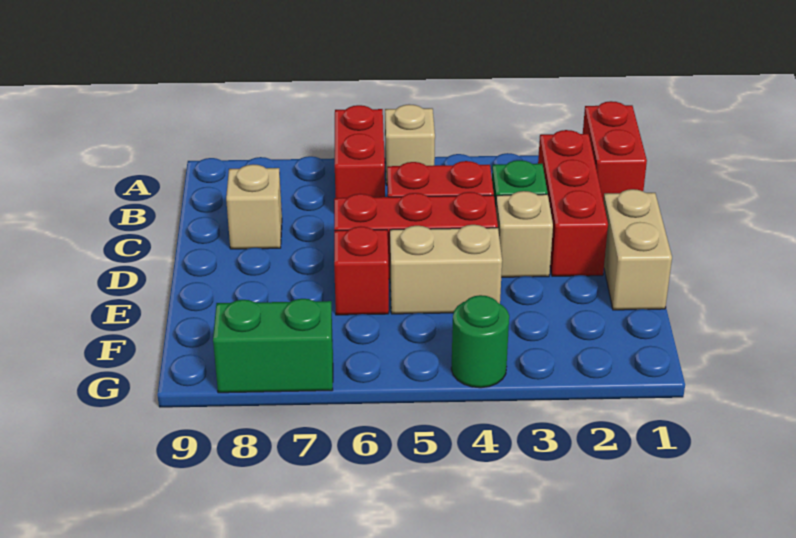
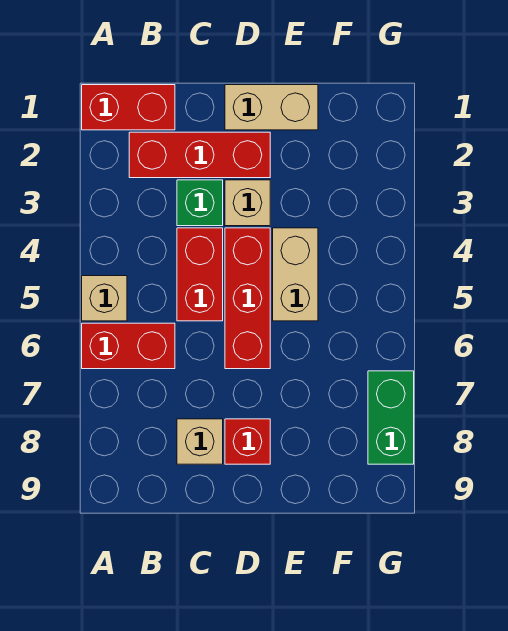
red brick E6 level 1 -> red brick D8 level 1
green round brick G4 level 1 -> none

